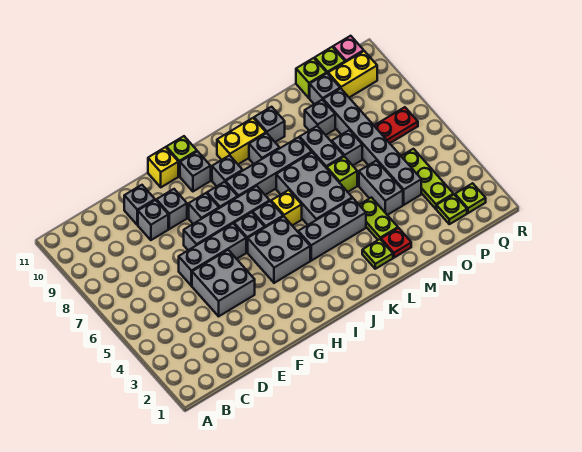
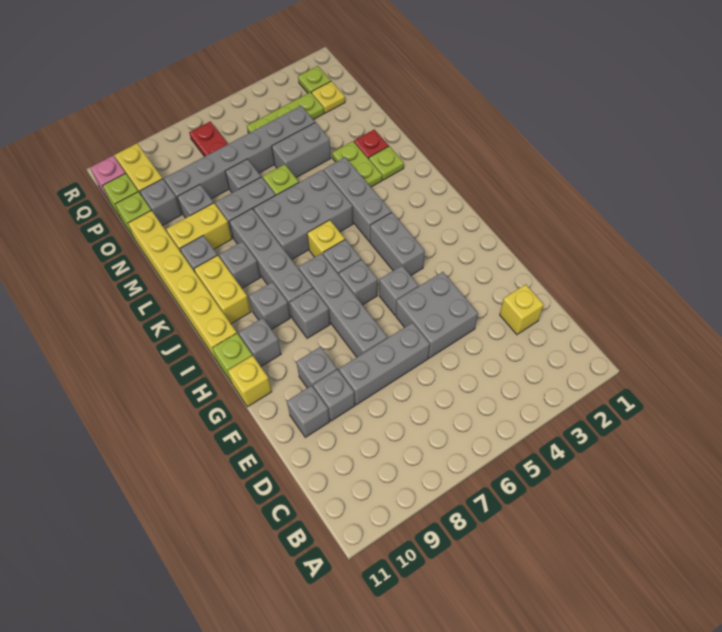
none -> yellow brick D2 level 1
grey brick E6:G6 level 1 -> grey brick E6:E8 level 1
grey brick G8 level 1 -> grey brick G5 level 1
grey brick H4:I5 level 1 -> grey brick H4:I4 level 1
none -> yellow brick I11:N11 level 1
lime plate M3:M4 level 1 -> lime plate L3:M3 level 1
none -> yellow brick M9:M10 level 1
lime plate P2 level 1 -> yellow plate P2 level 1

